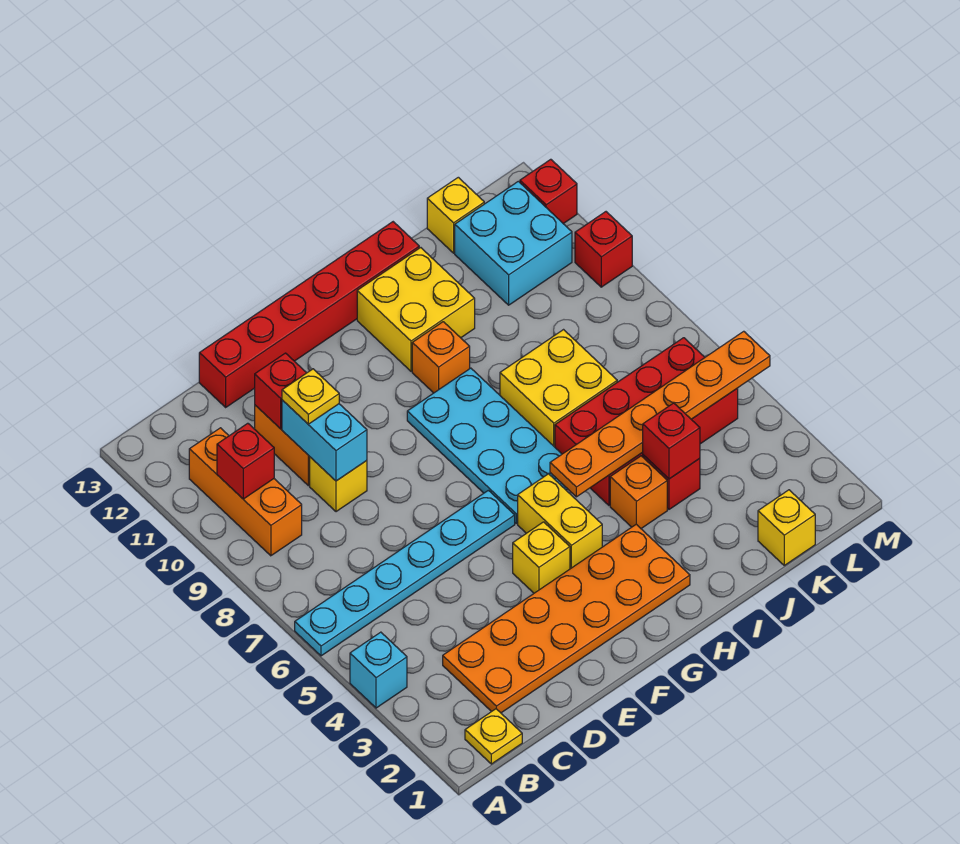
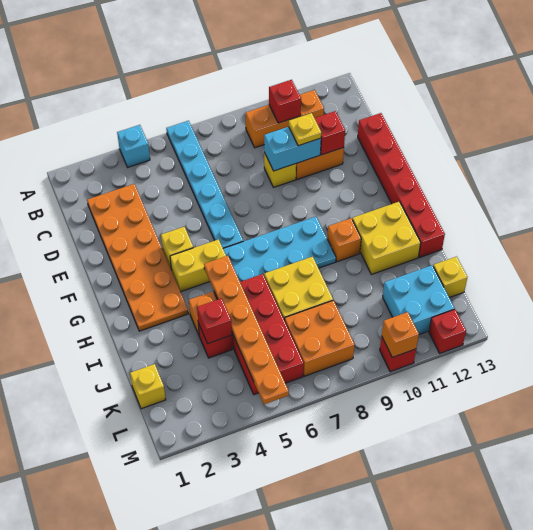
yellow plate B1 level 1 -> none
none -> orange brick K7:L8 level 1
none -> orange brick M10 level 2

